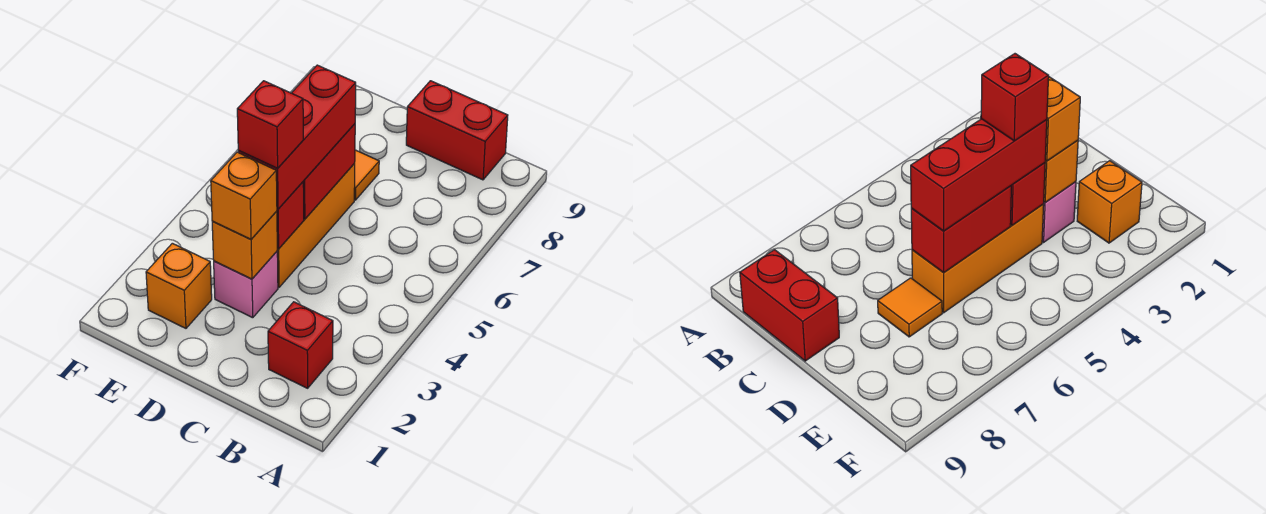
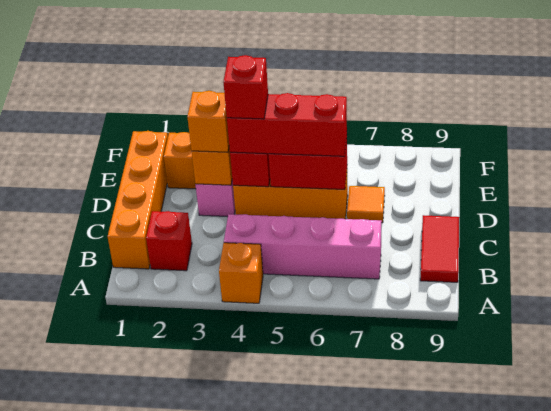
none -> orange brick A4 level 1
none -> orange brick B1:E1 level 1
none -> pink brick B4:B7 level 1
red brick B9:C9 level 1 -> red tile B9:C9 level 1

